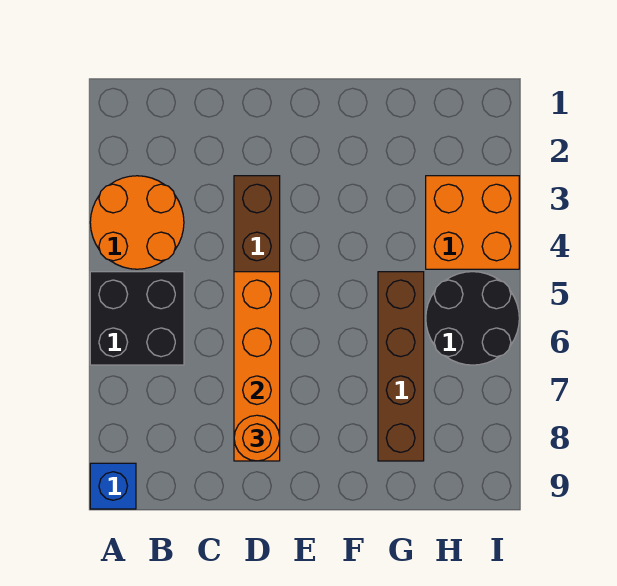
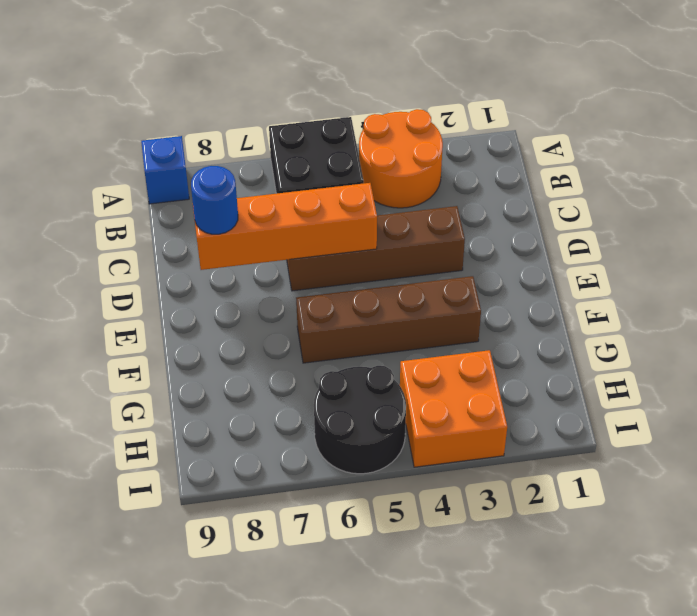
orange round brick D8 level 3 -> blue round brick D8 level 3
brown brick G5:G8 level 1 -> brown brick F3:F6 level 1

